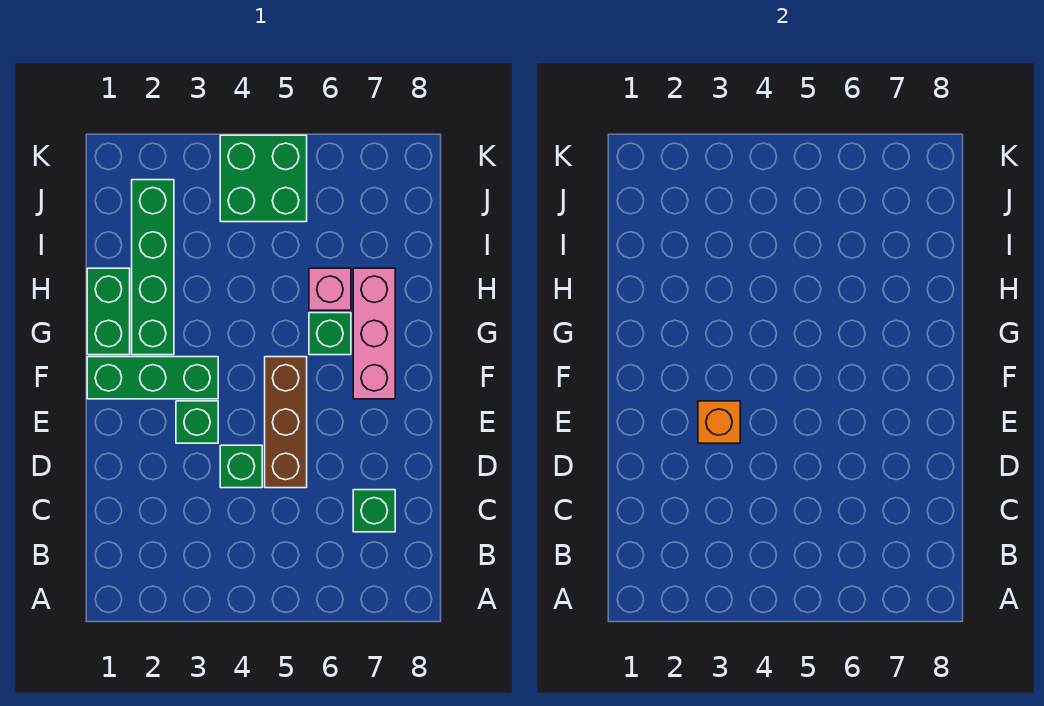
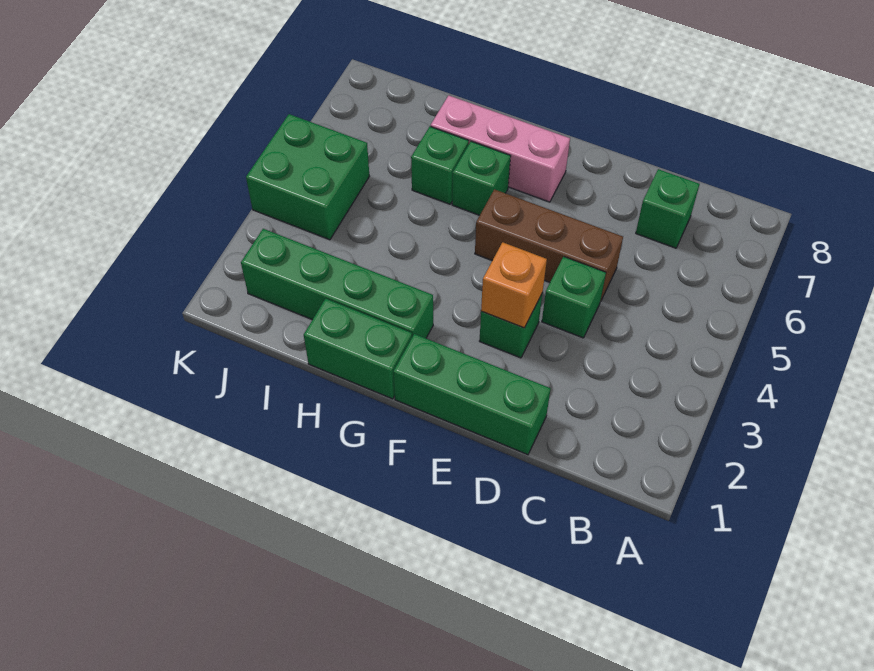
green brick F1:F3 level 1 -> green brick D1:F1 level 1
pink brick H6 level 1 -> green brick H6 level 1

